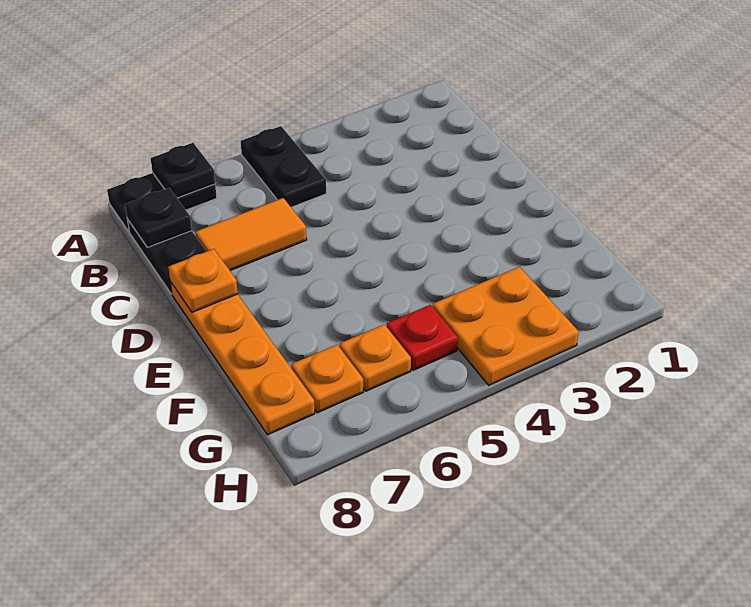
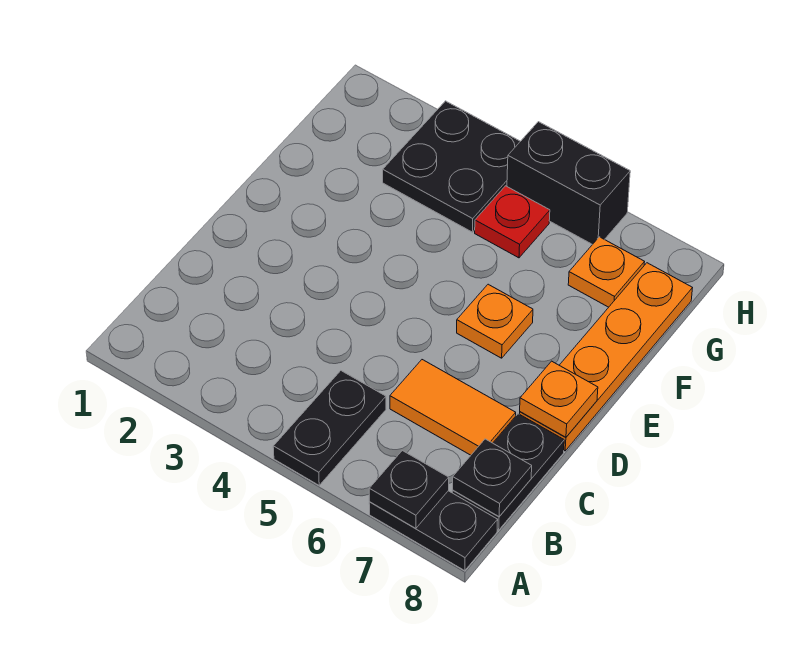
orange plate G3:H4 level 1 -> black plate G3:H4 level 1
orange plate G6 level 1 -> orange plate E6 level 1
none -> black brick H5:H6 level 1

